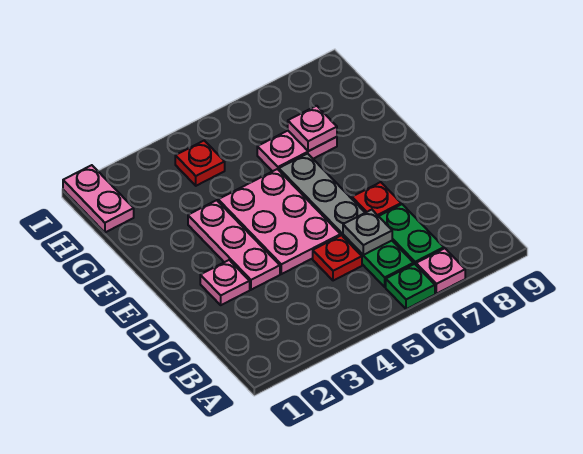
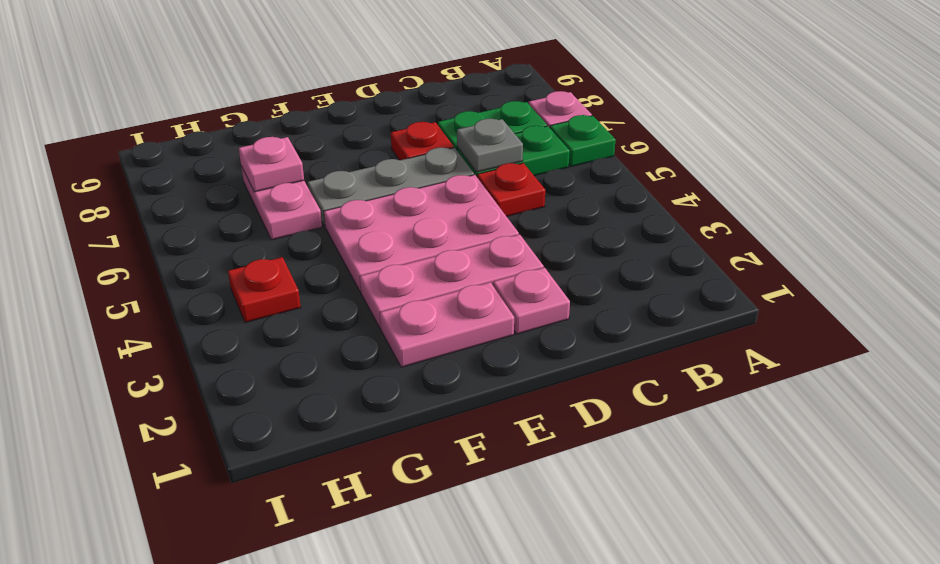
pink plate H1:I1 level 1 -> pink plate E2:F2 level 1

